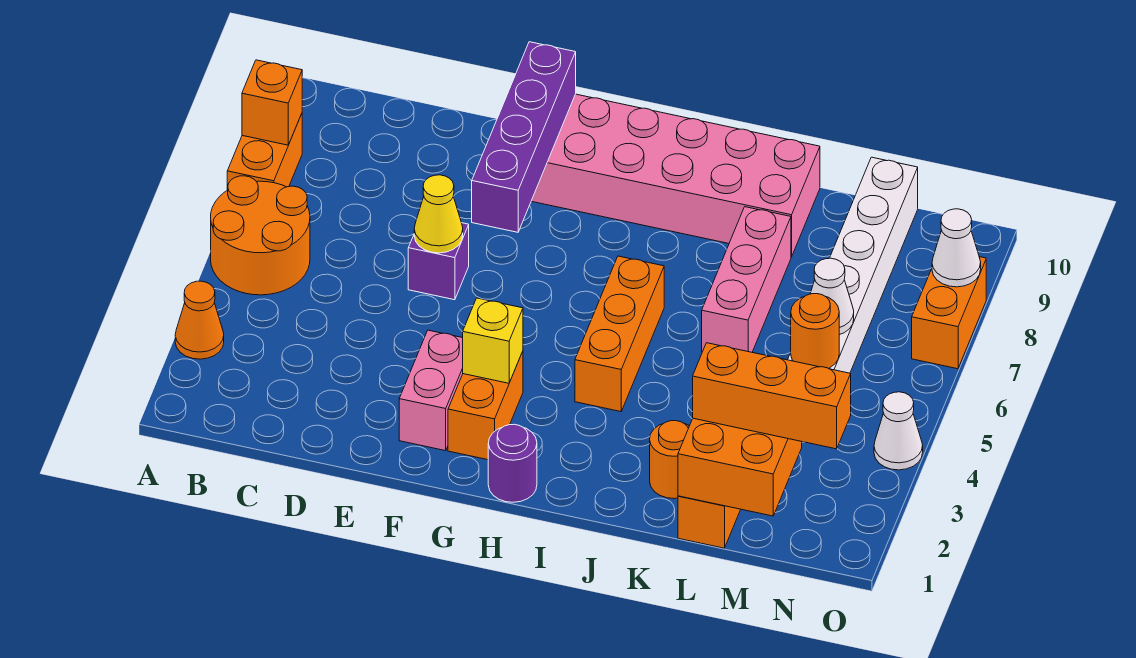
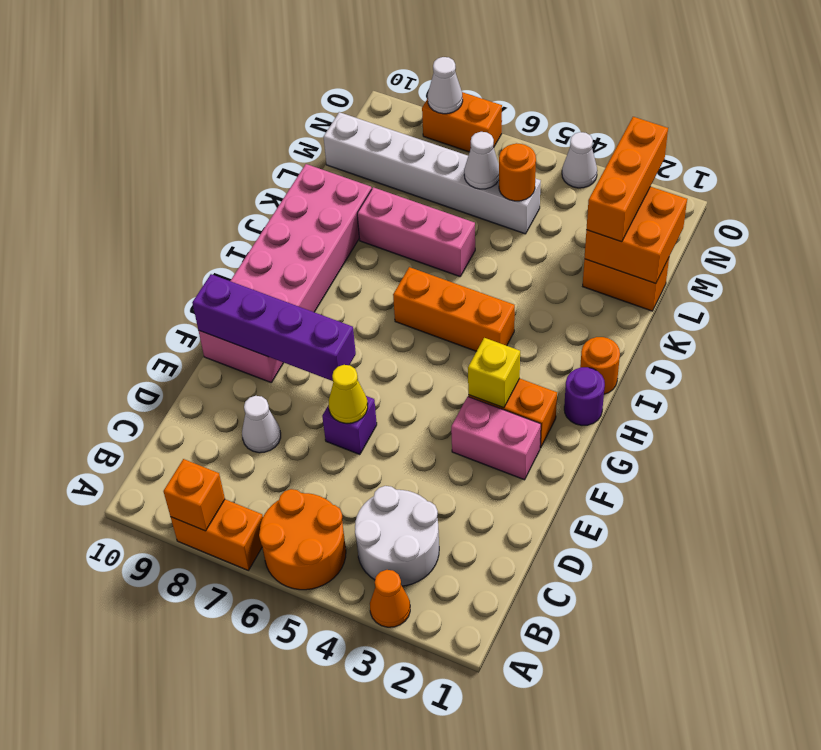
none -> white round brick B3:C4 level 1
none -> white cone D8 level 1
orange round brick K2 level 1 -> orange round brick I1 level 1

